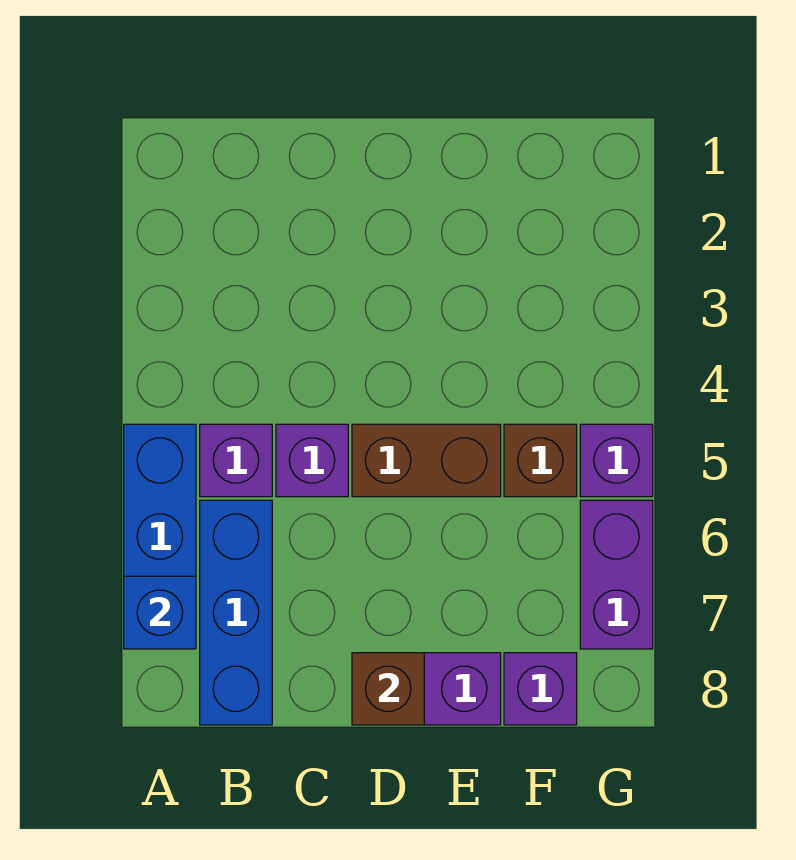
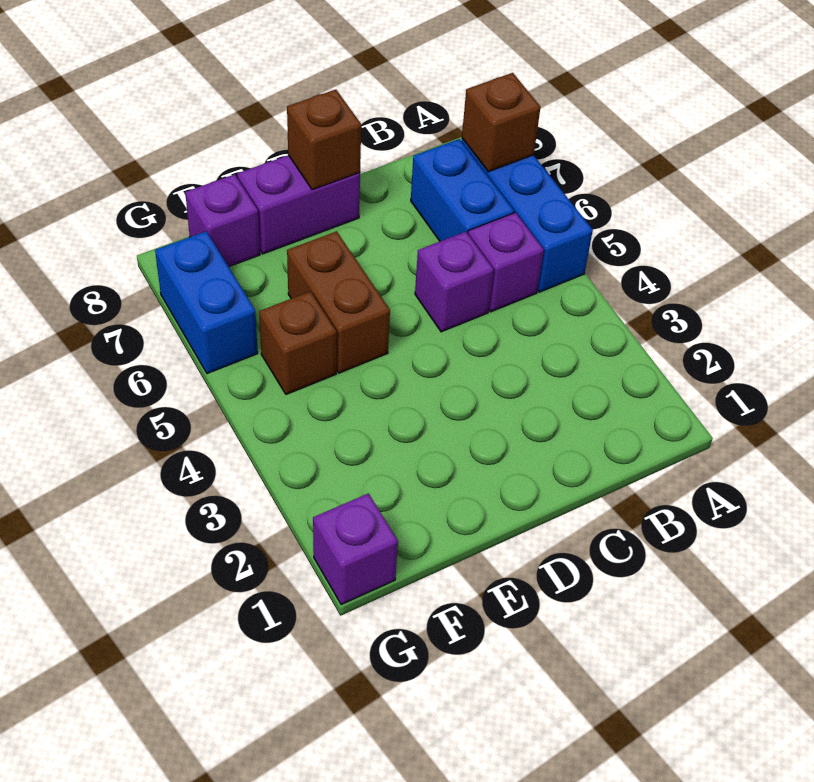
blue brick A7 level 2 -> brown brick A7 level 2
blue brick B6:B8 level 1 -> blue brick B6:B7 level 1
brown brick D5:E5 level 1 -> brown brick E5:E6 level 1
purple brick G5 level 1 -> purple brick G1 level 1
purple brick G6:G7 level 1 -> blue brick G6:G7 level 1

